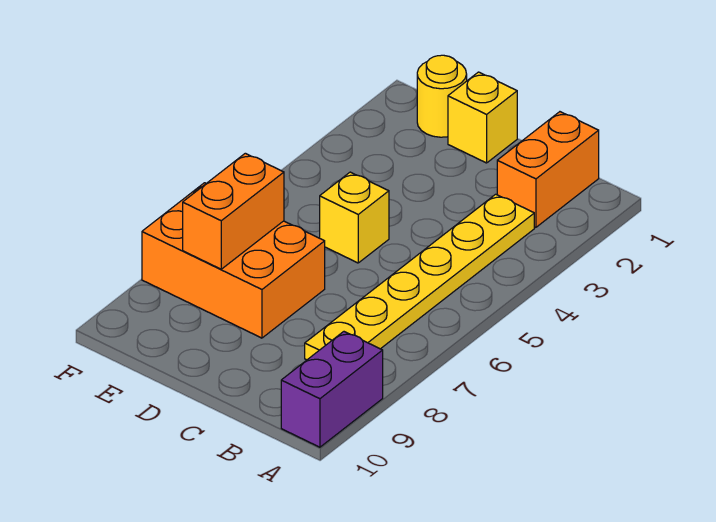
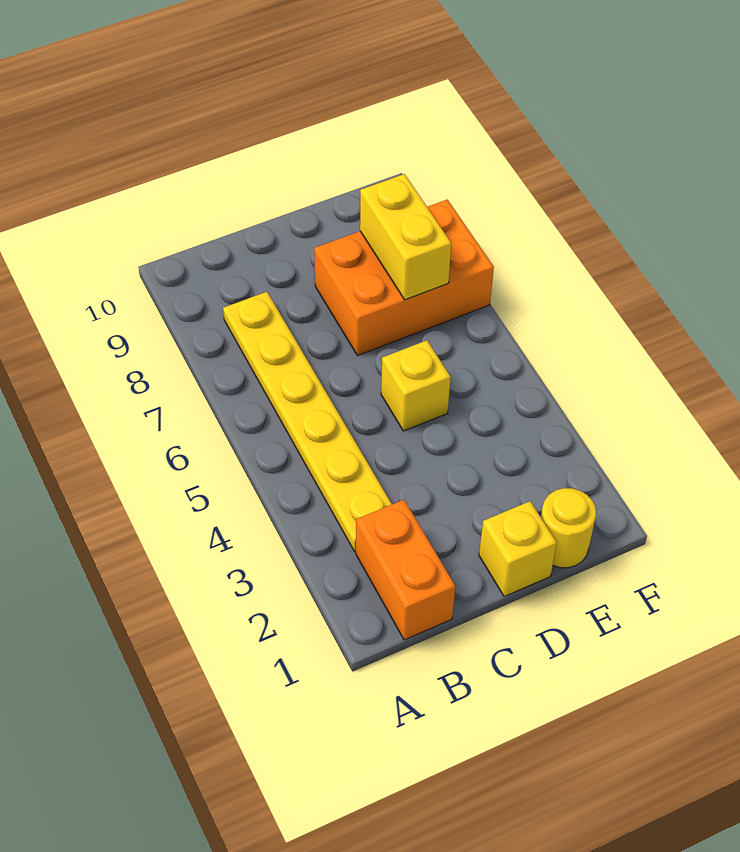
purple brick A9:A10 level 1 -> none
orange brick E7:E8 level 2 -> yellow brick E7:E8 level 2

